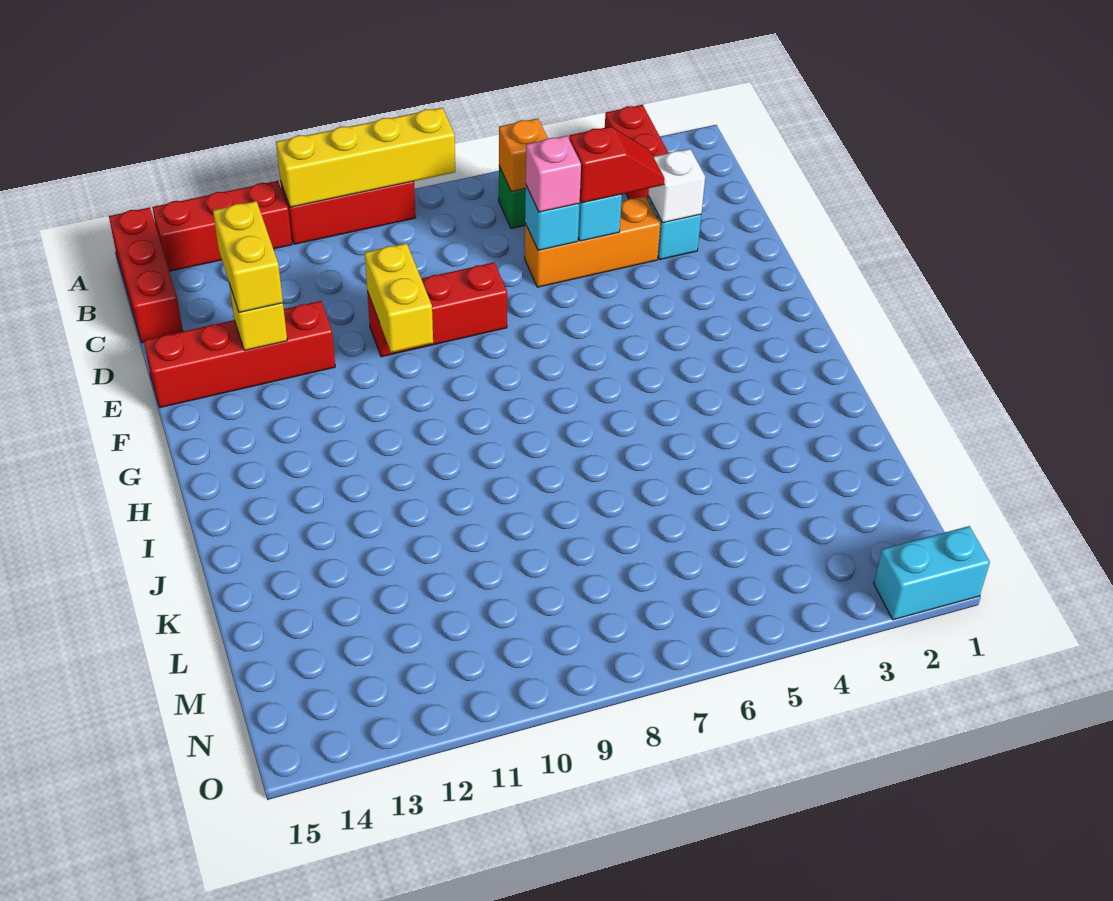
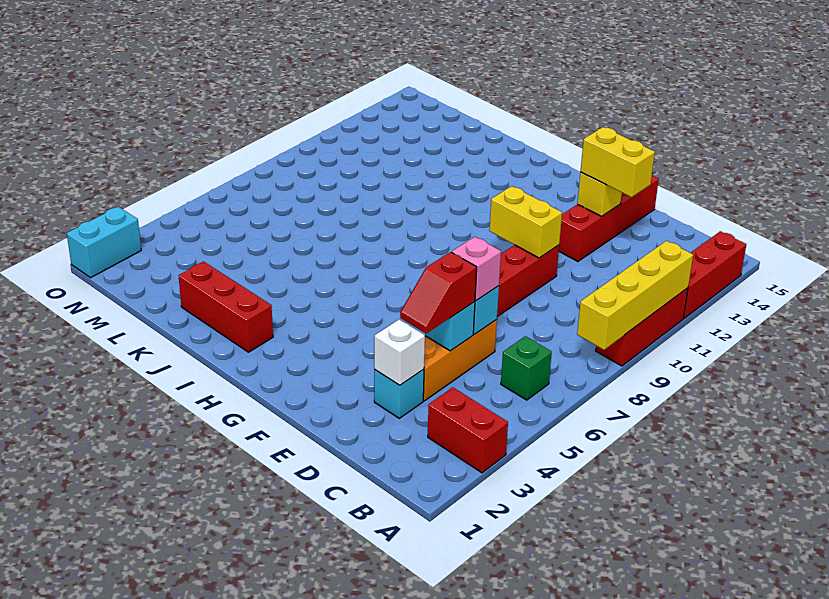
red brick A15:C15 level 1 -> red brick I2:K2 level 1
orange brick B6 level 2 -> none

